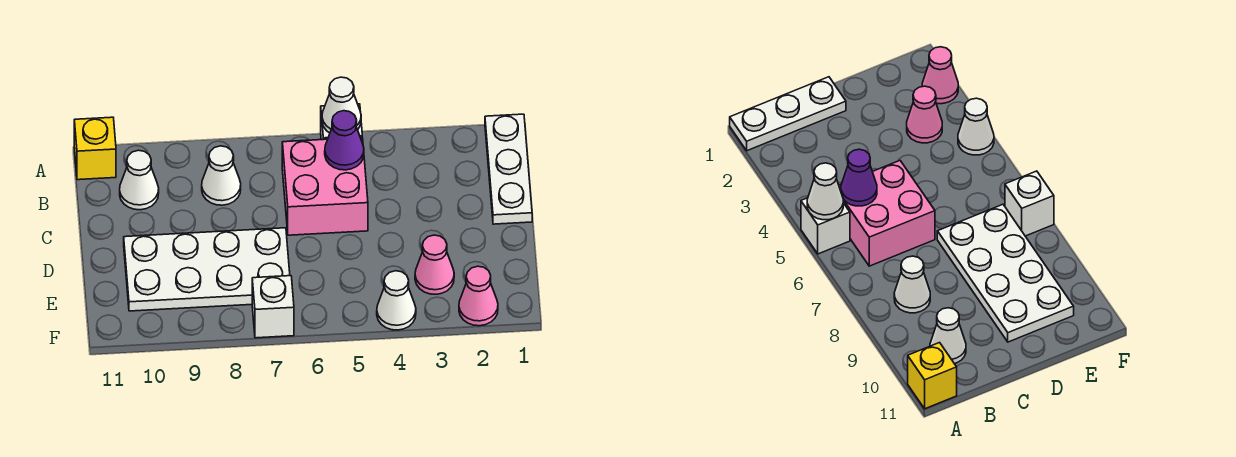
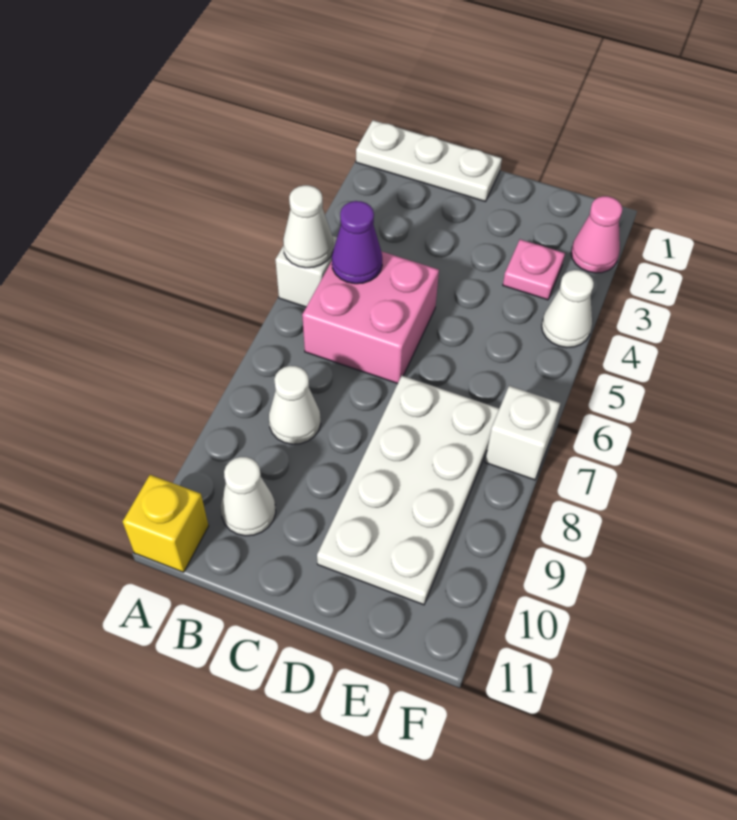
pink cone E3 level 1 -> pink plate E3 level 1

